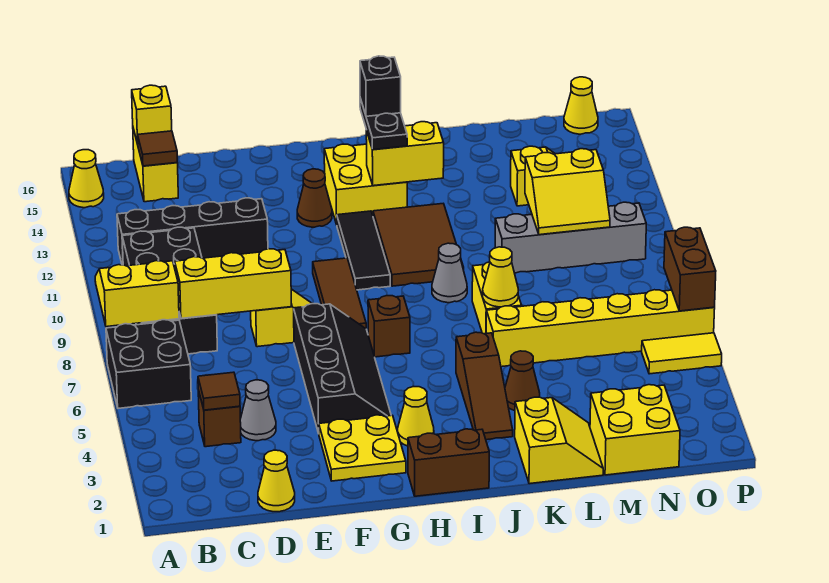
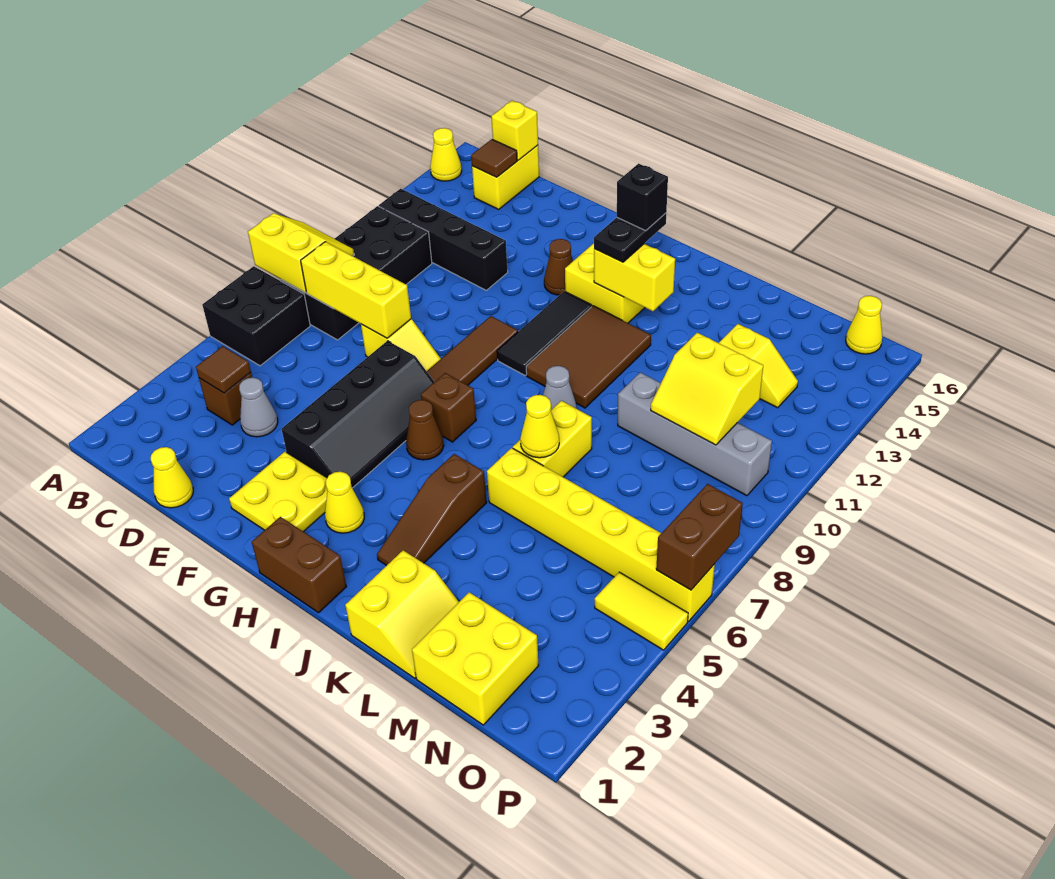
brown cone K4 level 1 -> brown cone H6 level 1

